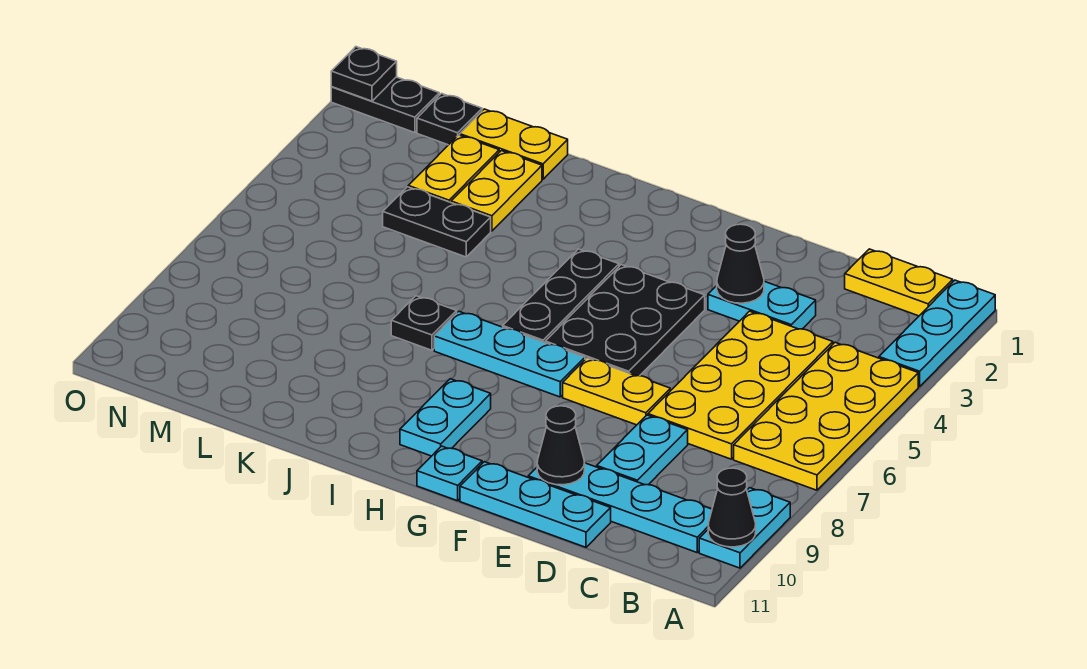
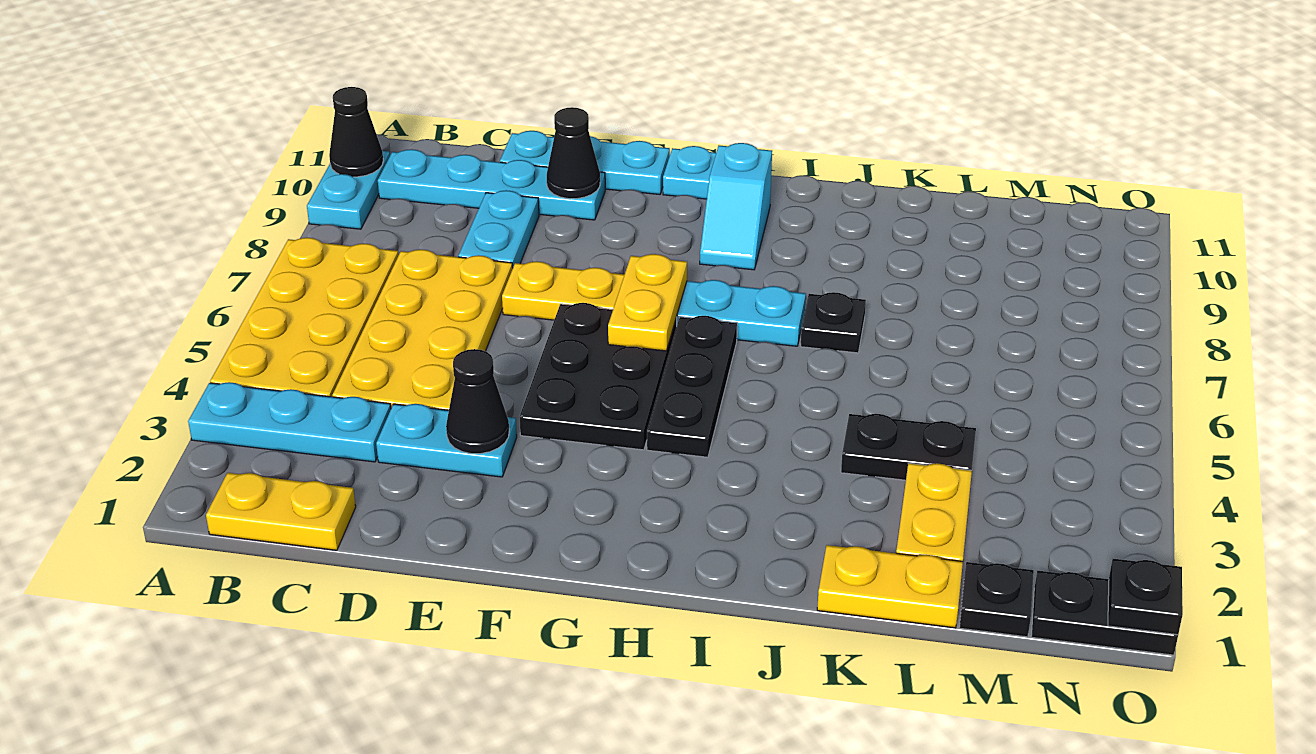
cyan plate A1:A3 level 1 -> cyan plate A3:C3 level 1
cyan plate H9:H10 level 1 -> cyan slope H9:H10 level 1 top 10
yellow plate K2:K3 level 1 -> yellow plate G6:G7 level 2

